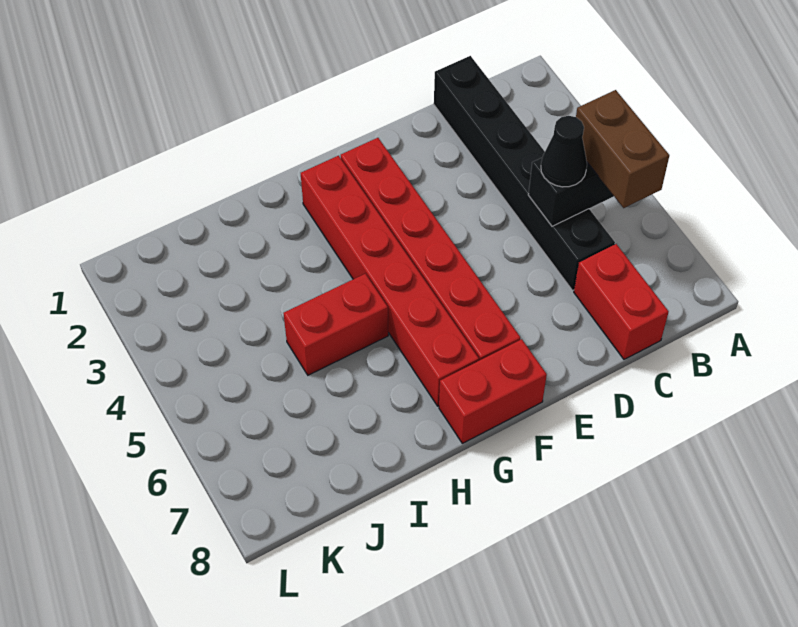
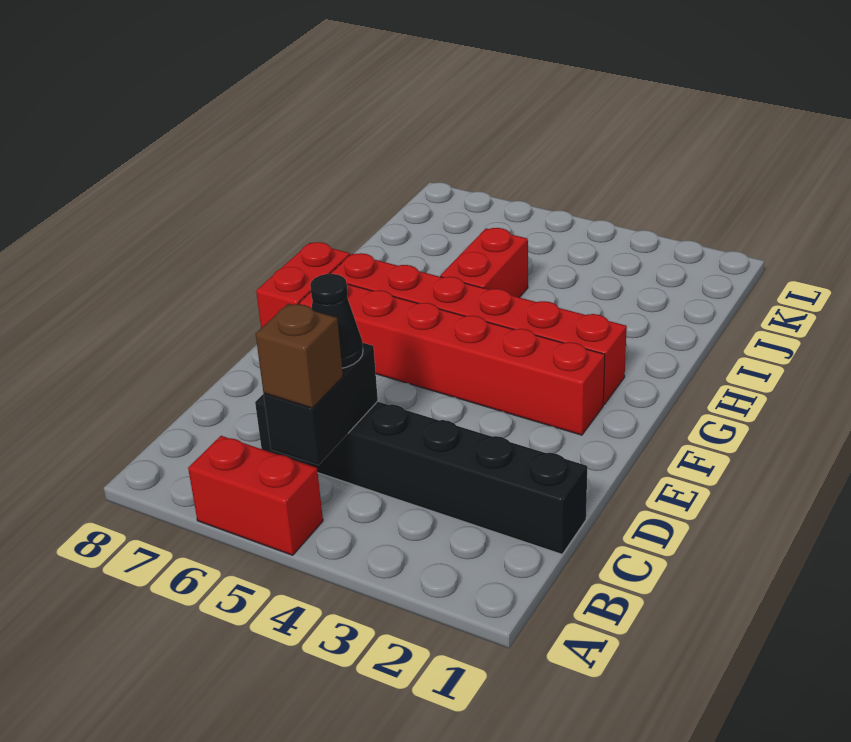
brown brick B5:B6 level 3 -> brown brick B5 level 3
red brick C7:C8 level 1 -> red brick A5:A6 level 1

